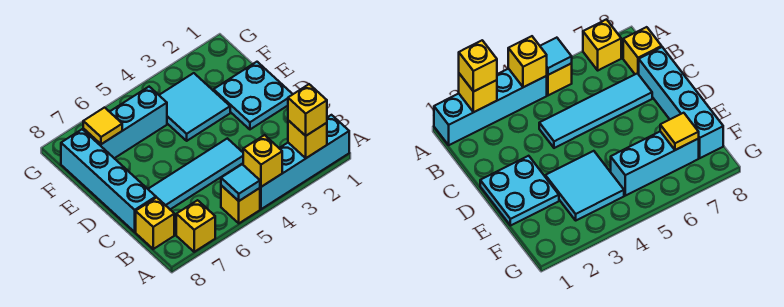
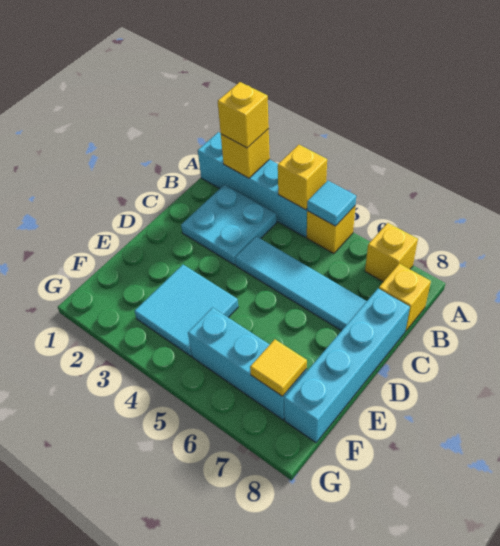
cyan plate D1:E2 level 1 -> cyan plate B2:C3 level 1

